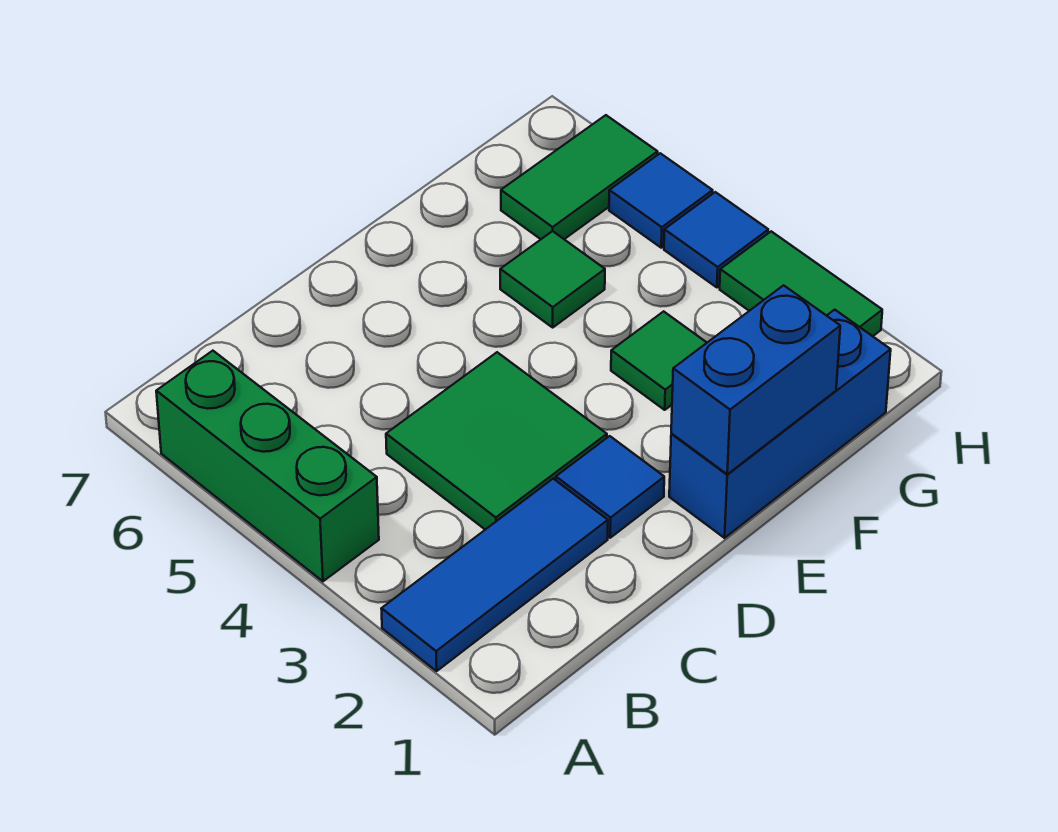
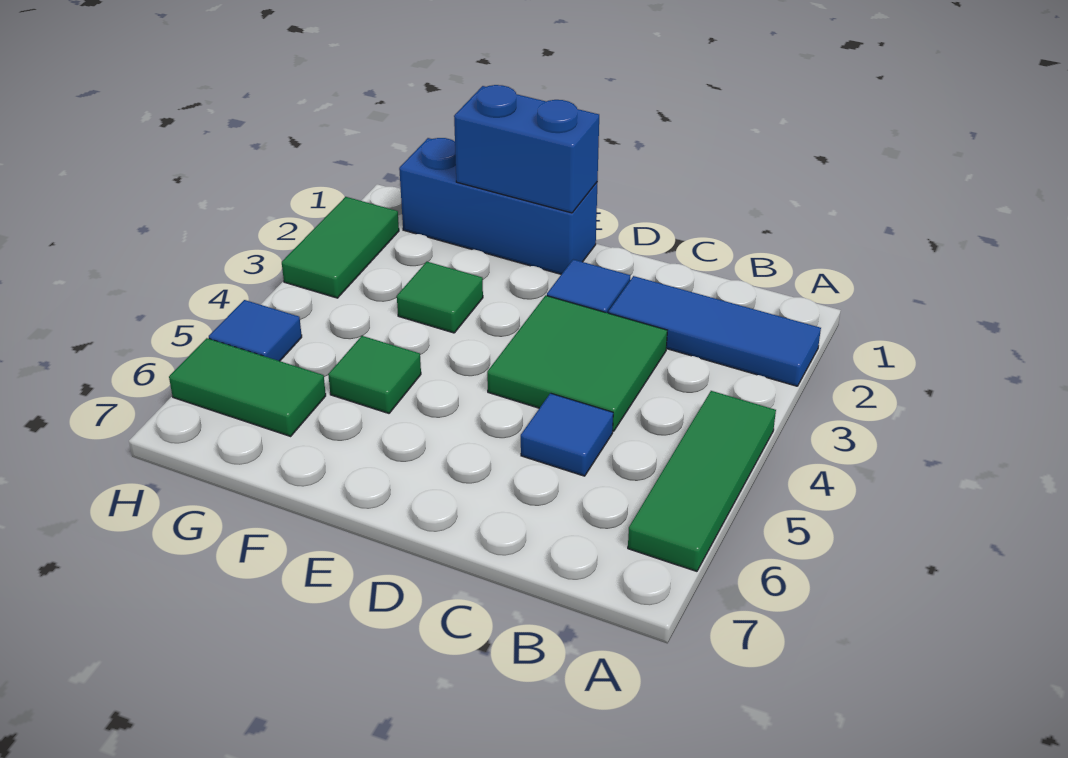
green brick A4:A6 level 1 -> green tile A4:A6 level 1
blue tile H4 level 1 -> blue tile C5 level 1

